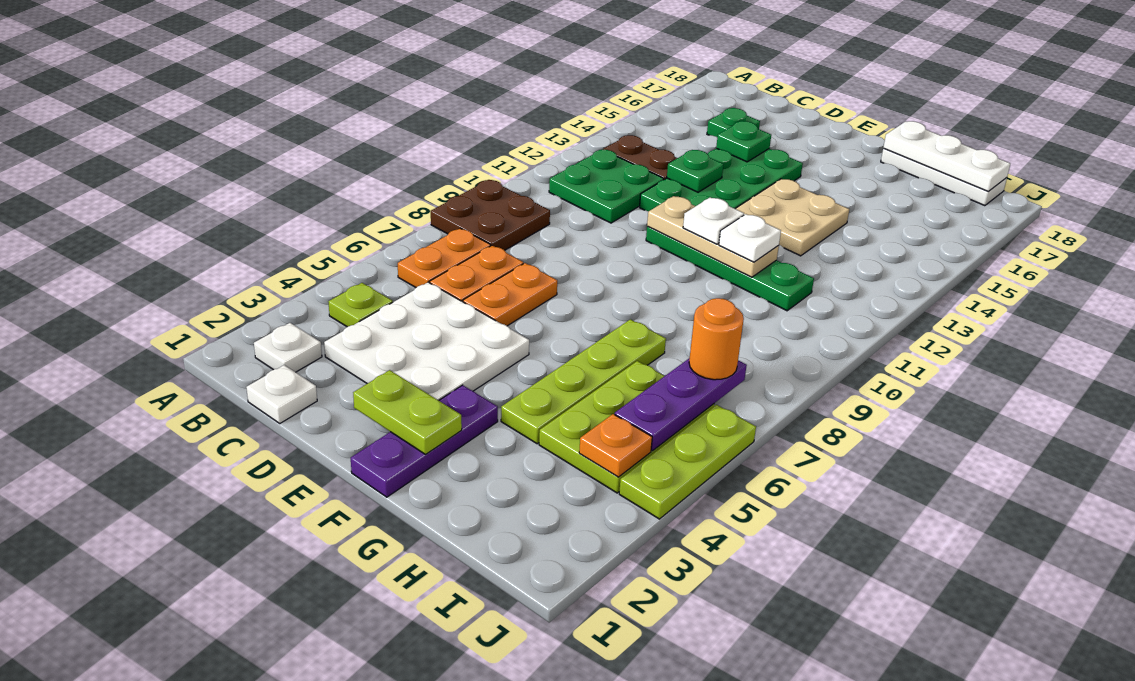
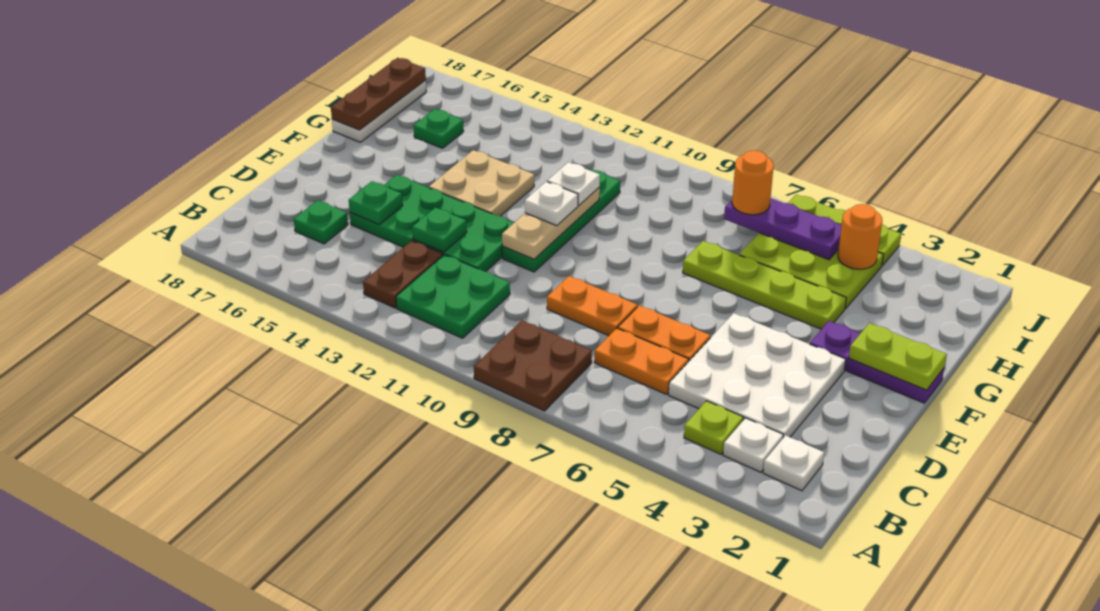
orange plate B6:B7 level 1 -> orange plate D8:D9 level 1
white plate C1 level 1 -> white plate B3 level 1
lime plate E2:F2 level 2 -> lime plate F1:F2 level 2
white plate G18:I18 level 2 -> brown plate G18:I18 level 2
none -> green plate H16 level 1
orange plate I4 level 2 -> orange round brick I4 level 2

